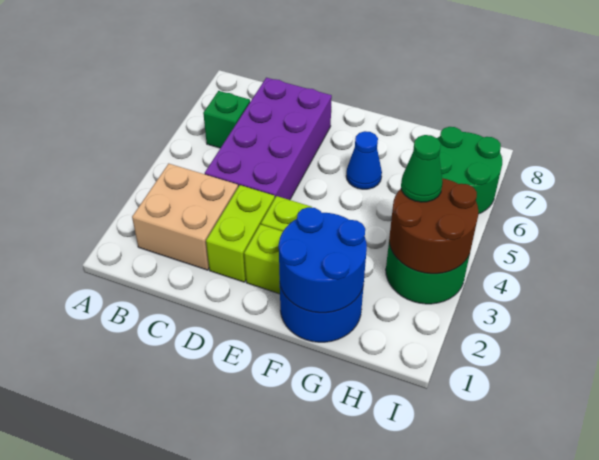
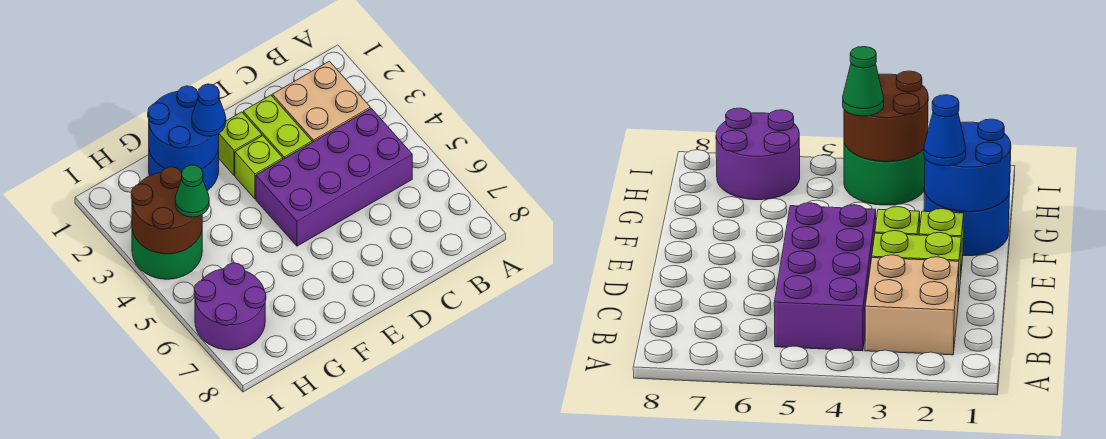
green brick B6 level 1 -> none
purple brick C4:D7 level 1 -> purple brick B4:E5 level 1
blue cone F6 level 1 -> blue cone F2 level 3
green round brick H6:I7 level 1 -> purple round brick H6:I7 level 1

